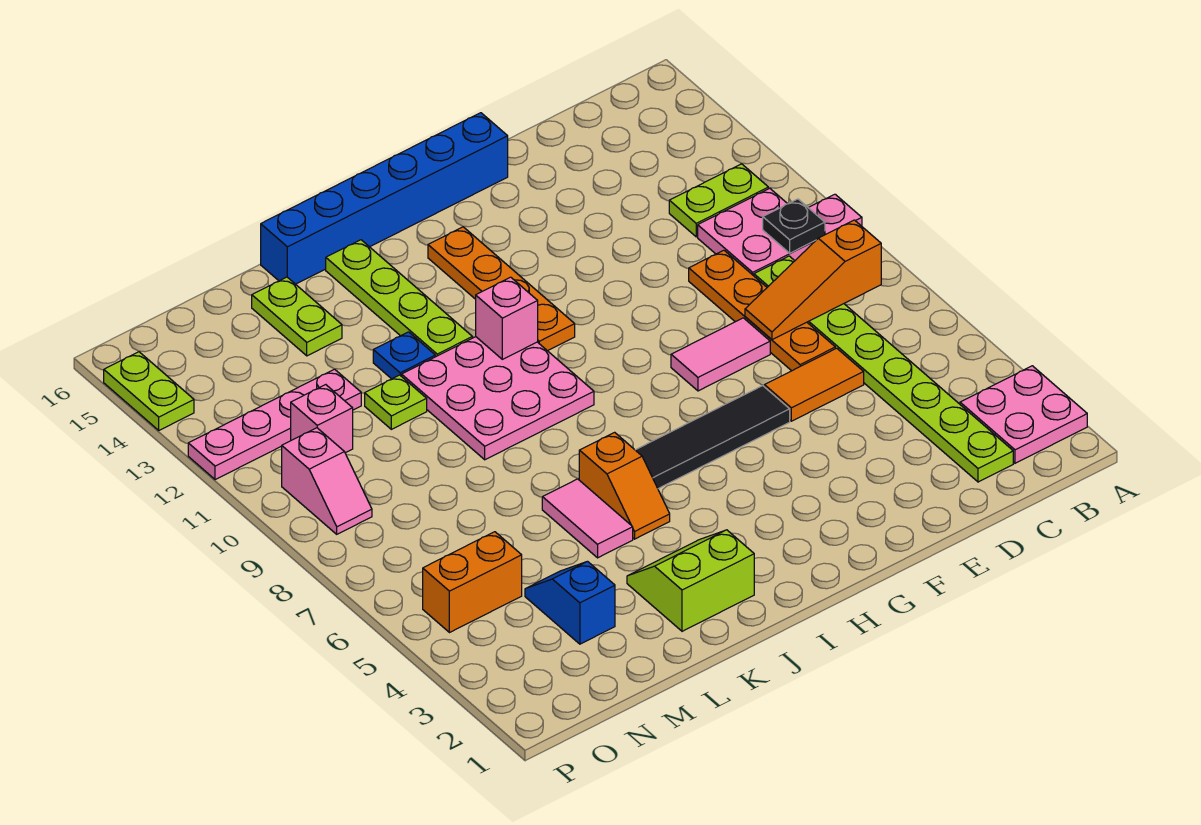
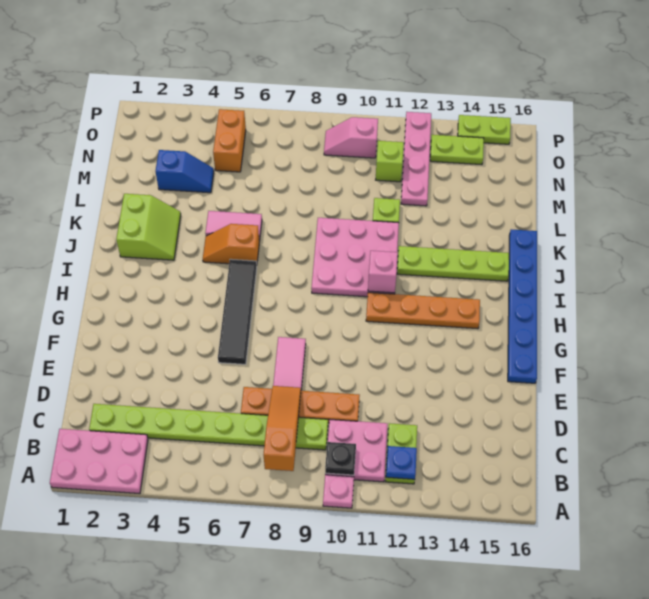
pink plate A2:B3 level 1 -> pink plate A1:B3 level 1
orange tile D6:E6 level 1 -> none
blue brick F16:K16 level 1 -> blue plate F16:K16 level 1
blue plate K12 level 1 -> blue plate B12 level 2
lime plate L14:L15 level 1 -> lime plate O13:O14 level 1
pink brick N11 level 1 -> lime brick N11 level 1

